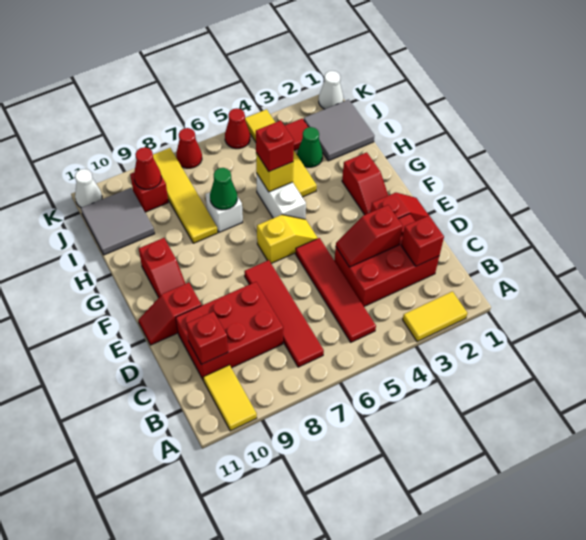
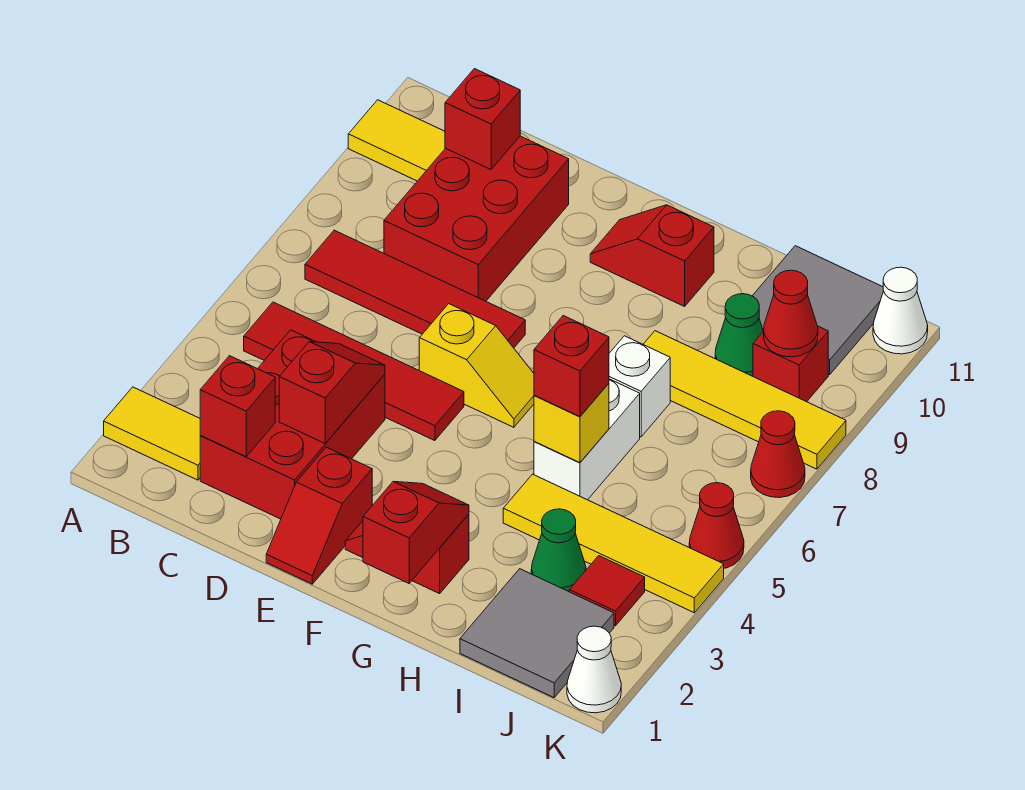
yellow tile A2:A3 level 1 -> yellow tile A2:B2 level 1
red slope E10:E11 level 1 top 10 -> red slope G1:G2 level 2 top 1
yellow slope F5:F6 level 1 top 6 -> yellow slope E6:F6 level 1 top E
white brick G5:H5 level 1 -> white brick H5:H6 level 1
green cone H7 level 2 -> green cone I9 level 1

